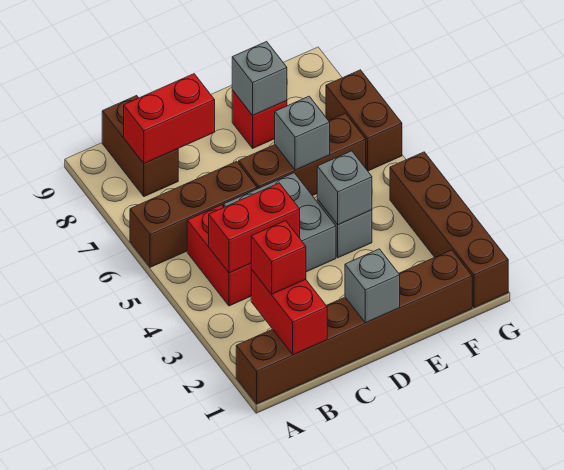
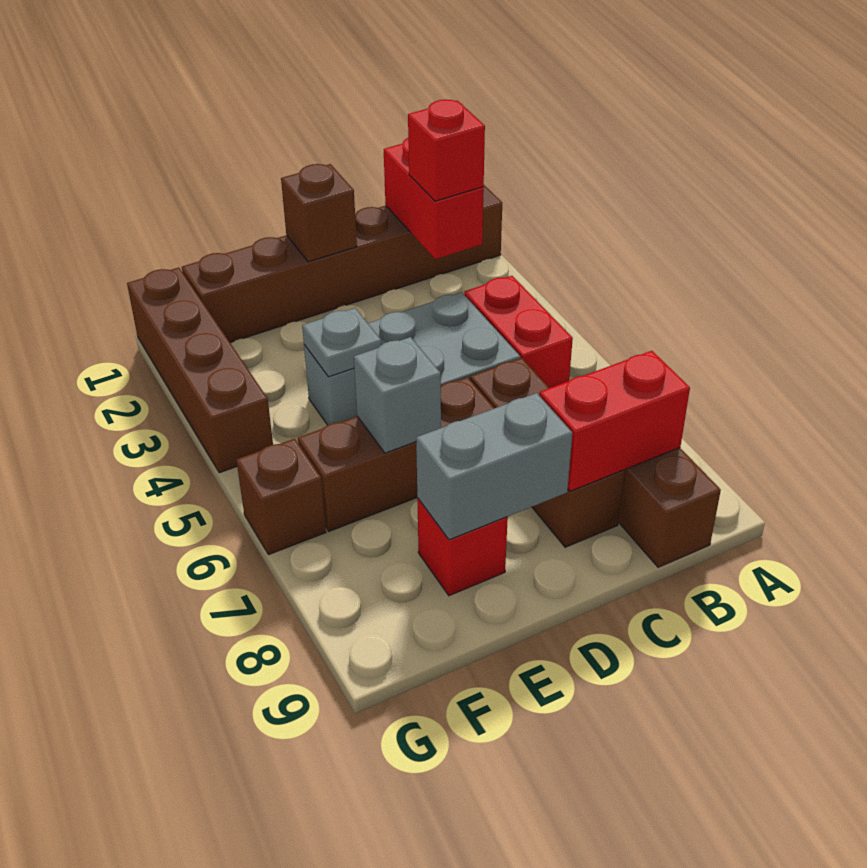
brown brick A6:C6 level 1 -> brown brick C6:C8 level 1
red brick B4:C4 level 2 -> none
grey brick D1 level 2 -> brown brick D1 level 2
grey brick E4 level 2 -> grey plate E4 level 2
grey brick E8 level 2 -> grey brick D8:E8 level 2
brown brick G6:G7 level 1 -> brown brick G6 level 1

